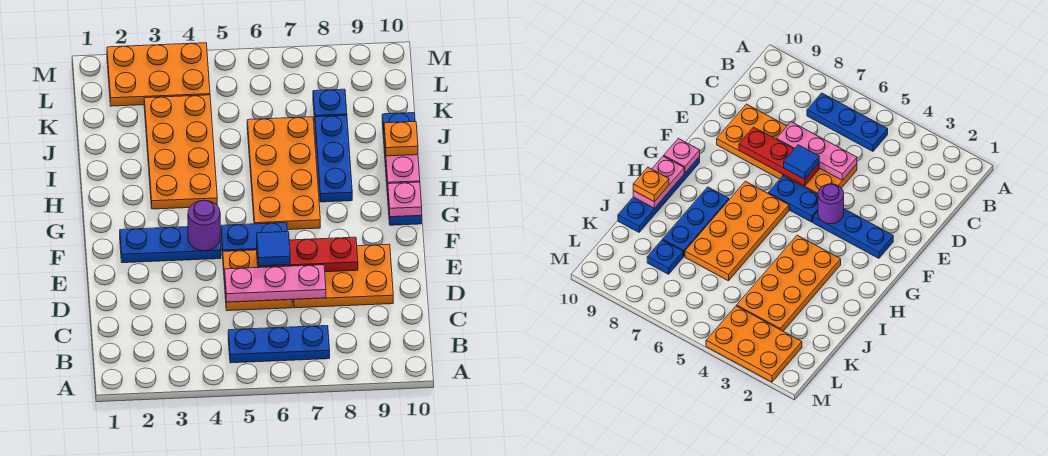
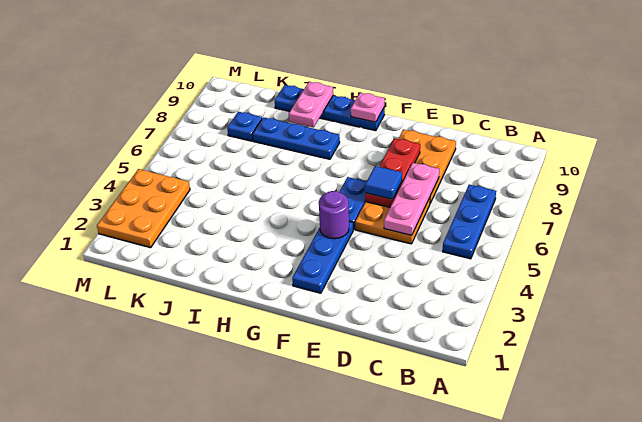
orange plate G6:J7 level 1 -> none
orange plate H3:K4 level 1 -> none
pink plate H10:I10 level 2 -> pink plate I9:I10 level 2
orange plate I10 level 3 -> none

